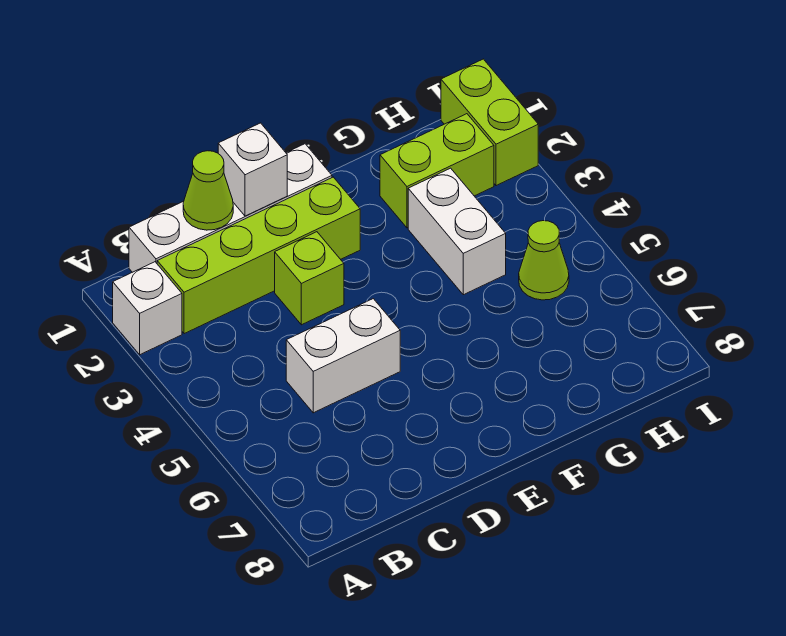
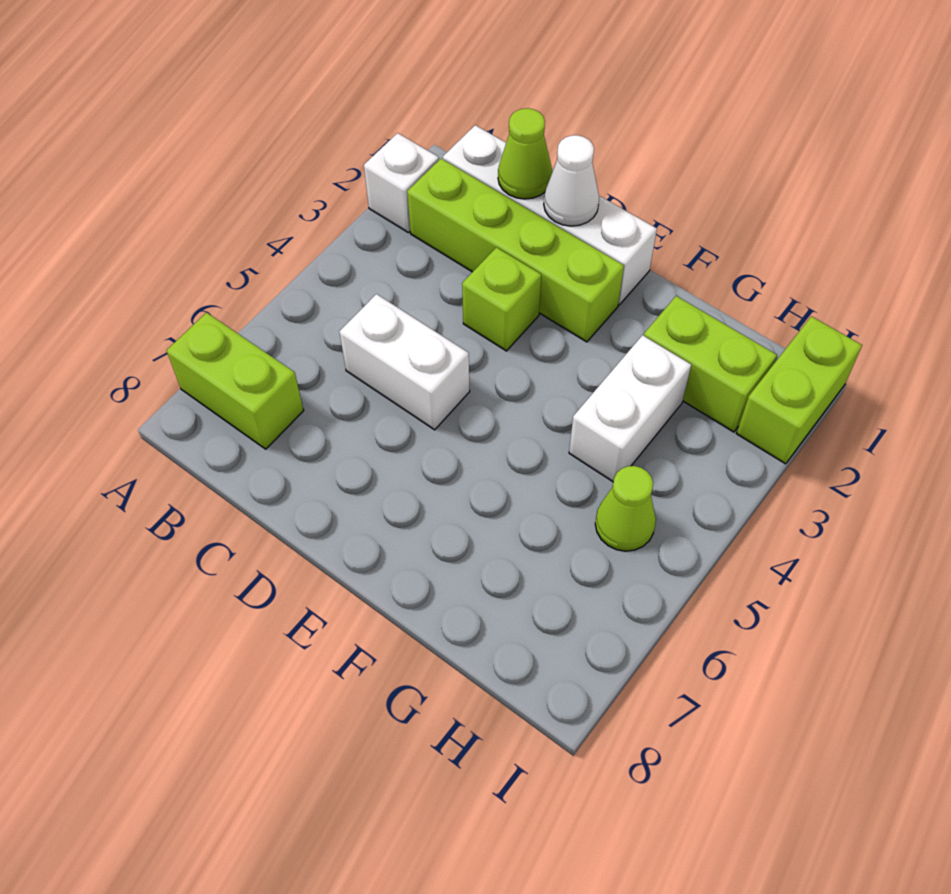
none -> lime brick A7:B7 level 1
white brick D1 level 2 -> white cone D1 level 2

